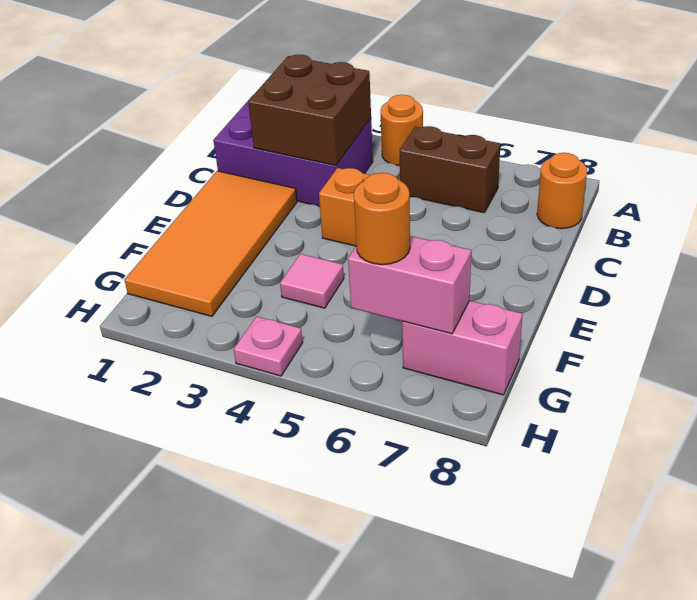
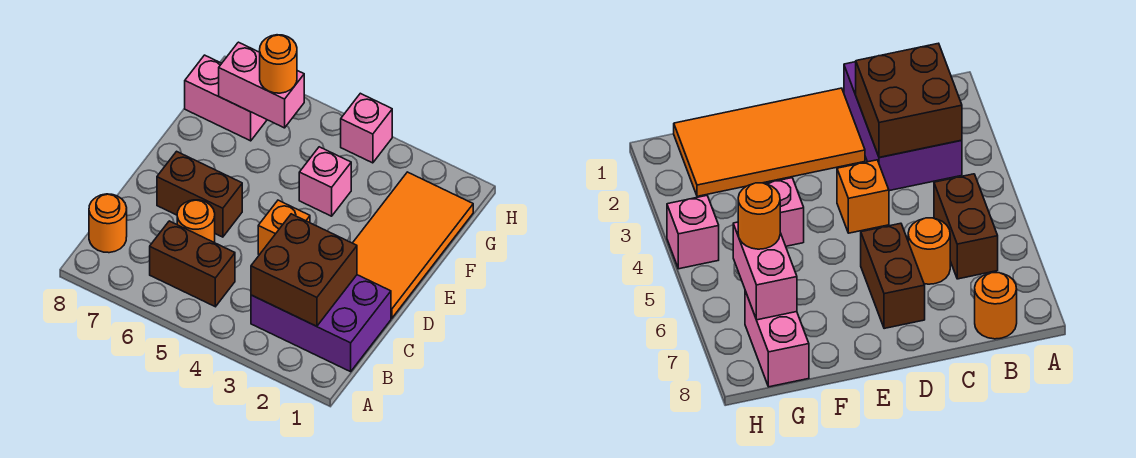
orange round brick A4 level 1 -> orange round brick C6 level 1
none -> brown brick D6:D7 level 1
pink tile F4 level 1 -> pink brick F4 level 1
pink plate H4 level 1 -> pink brick H4 level 1

